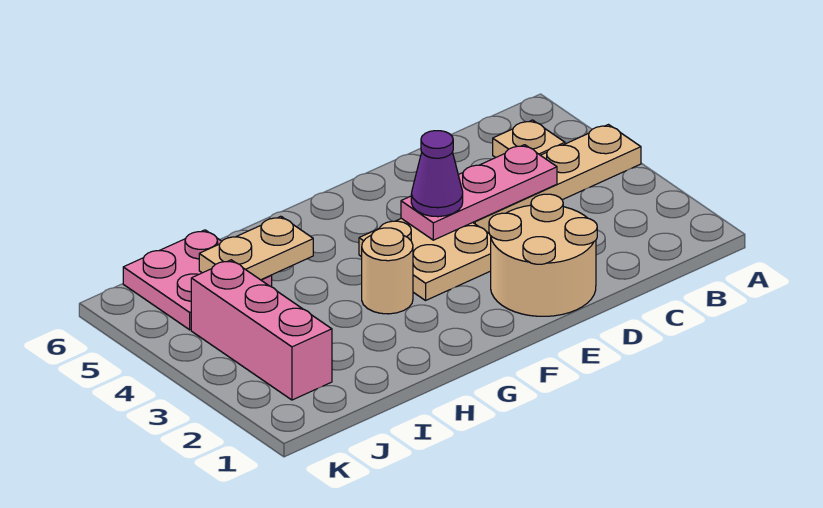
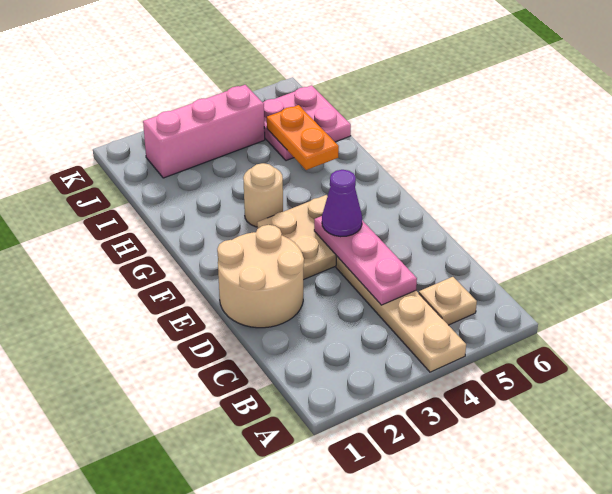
tan plate H5:I5 level 2 -> orange plate H5:I5 level 2

